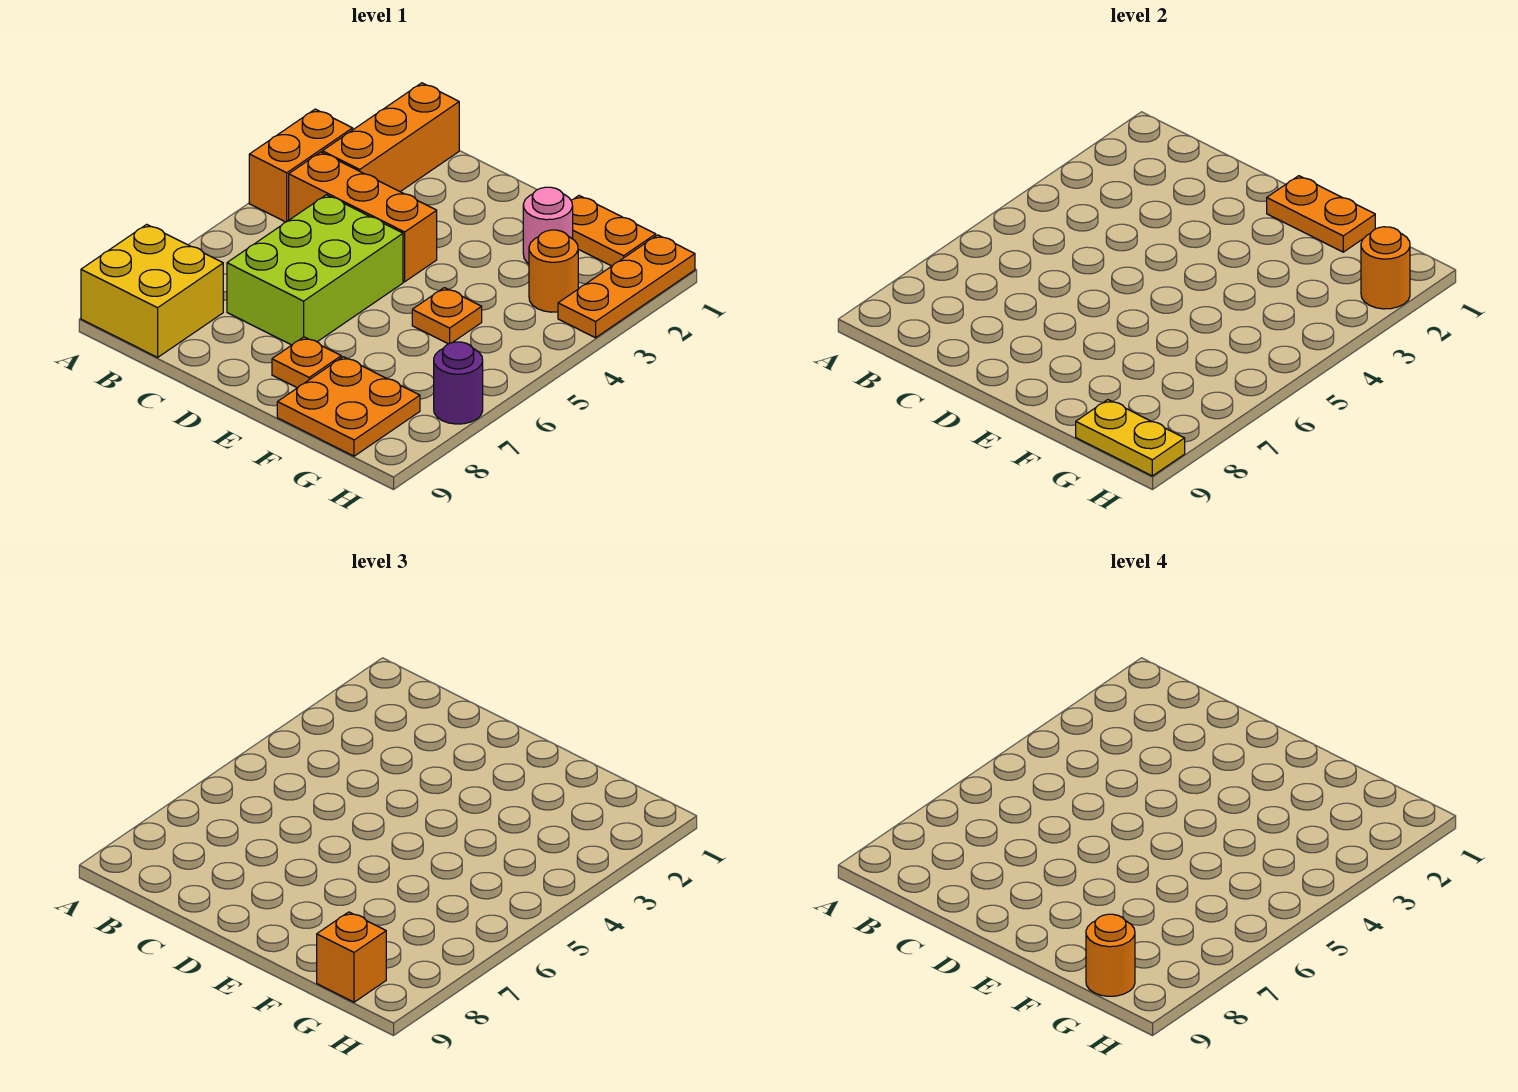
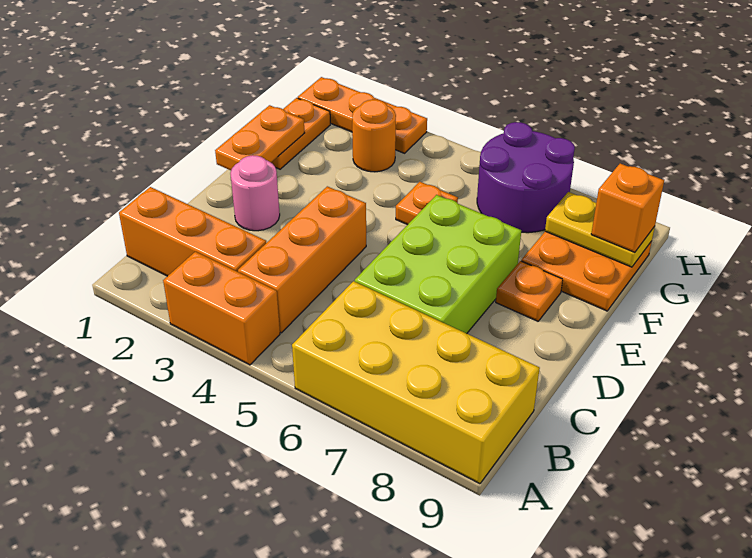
yellow brick A8:B9 level 1 -> yellow brick A6:B9 level 1
lime brick C5:D7 level 1 -> lime brick C6:E7 level 1
pink round brick F2 level 1 -> pink round brick D2 level 1
yellow plate G9:H9 level 2 -> yellow plate G8:G9 level 2
orange round brick G9 level 4 -> none
orange round brick H2 level 2 -> none
purple round brick H7 level 1 -> purple round brick G6:H7 level 1

